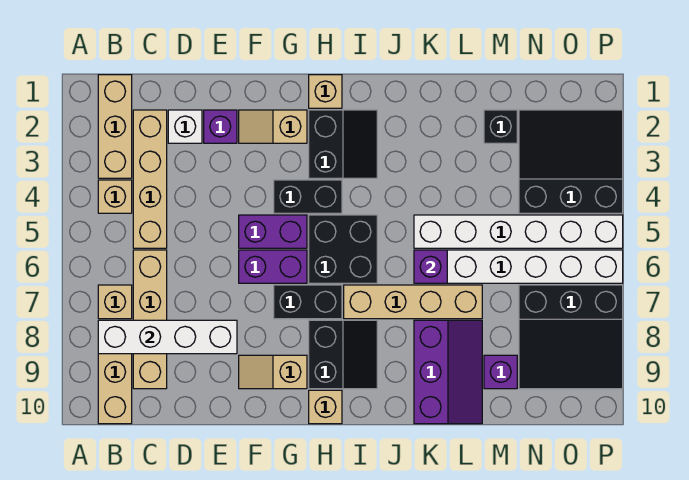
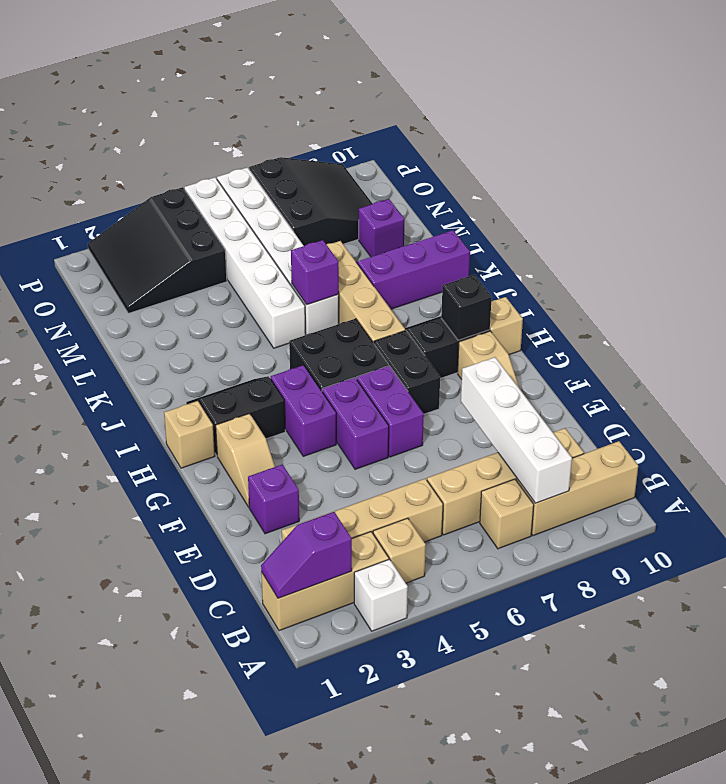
none -> purple slope B1:B2 level 2 top 2
white brick D2 level 1 -> white brick A3 level 1
black brick G4:H4 level 1 -> purple brick G4:H4 level 1
black brick M2 level 1 -> black brick H9 level 2

